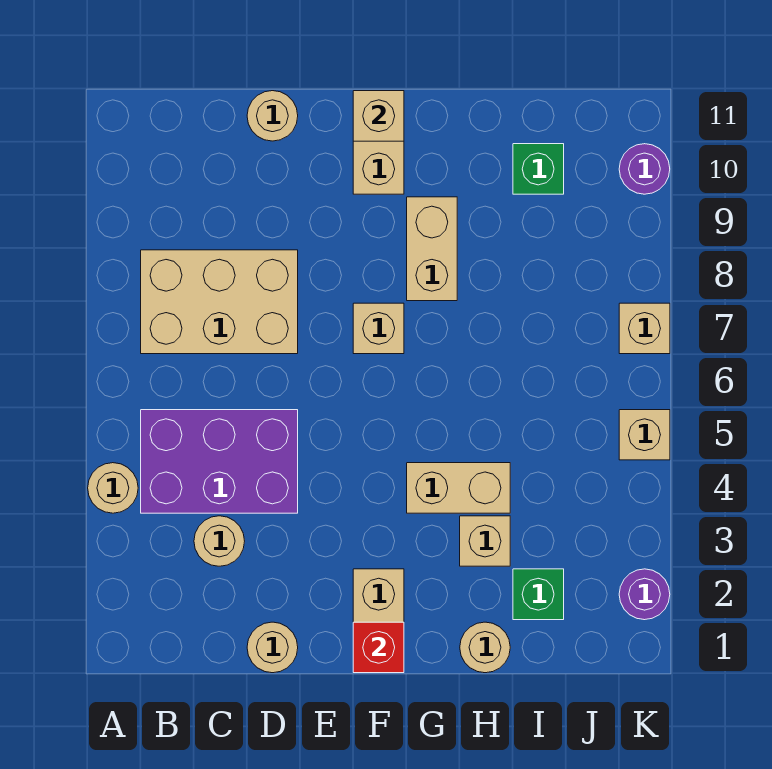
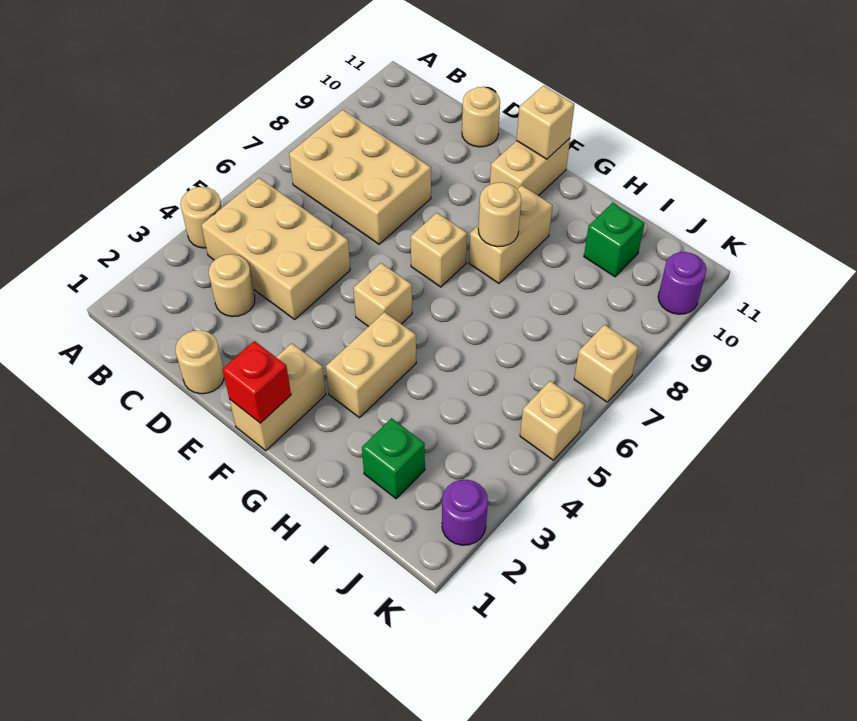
purple brick B4:D5 level 1 -> tan brick B4:D5 level 1
tan brick G4:H4 level 1 -> tan brick G3:G4 level 1
tan round brick H1 level 1 -> tan round brick G8 level 2
tan brick H3 level 1 -> tan brick F5 level 1

